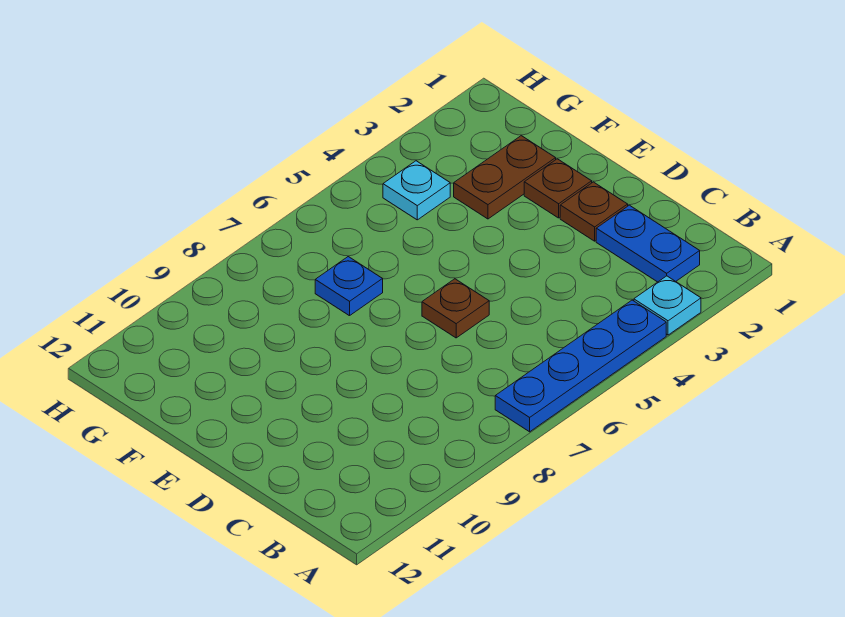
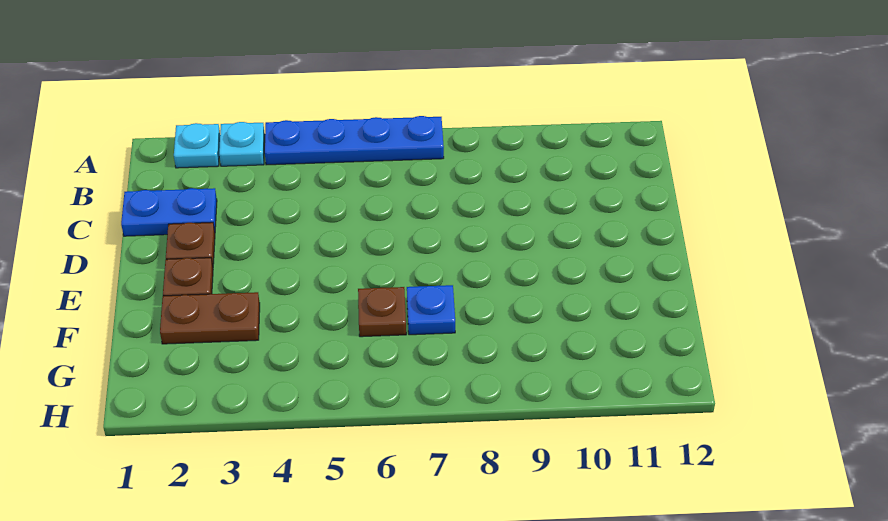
blue plate B2:C2 level 1 -> blue plate C1:C2 level 1
brown plate D6 level 1 -> brown plate F6 level 1
cyan plate G4 level 1 -> cyan plate A2 level 1

